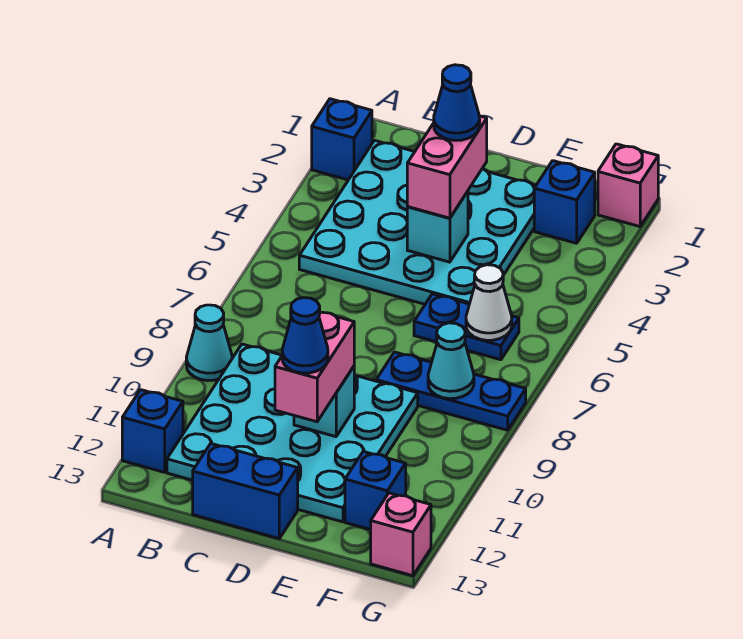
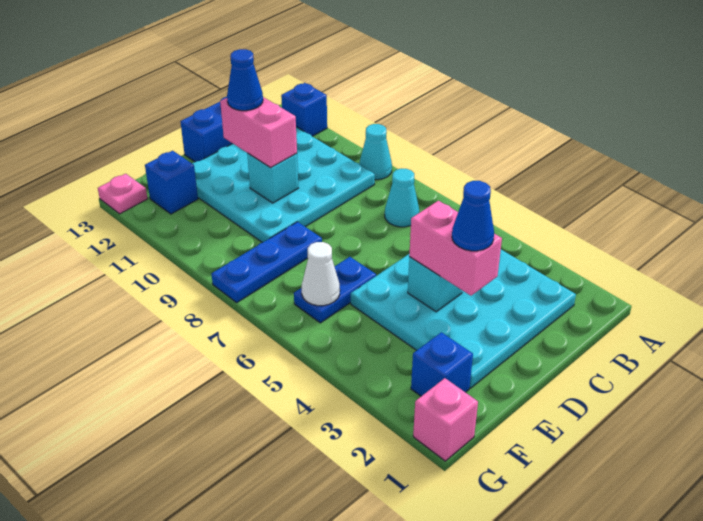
blue brick A2 level 1 -> none
cyan cone F8 level 2 -> cyan cone B7 level 1
pink brick G13 level 1 -> pink plate G13 level 1

